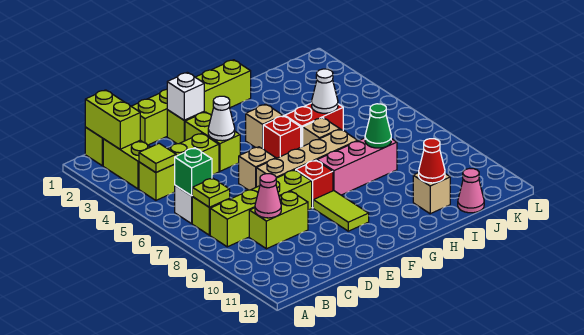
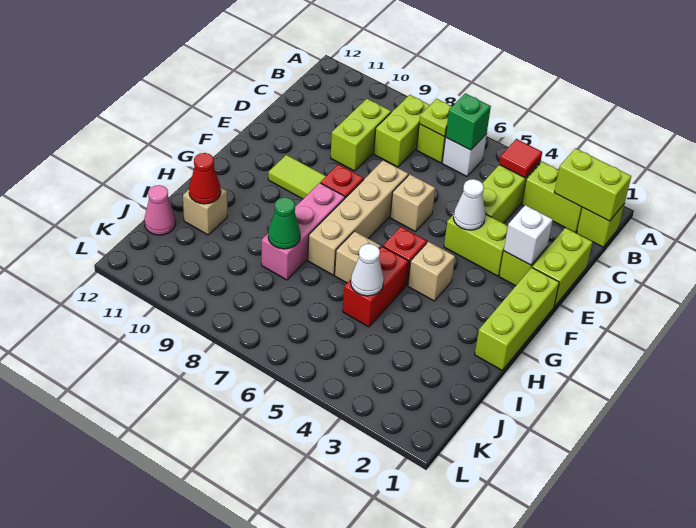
lime tile B4 level 2 -> red tile B4 level 2
lime brick B8:E8 level 1 -> lime brick B8:C8 level 1
pink cone C9 level 2 -> none

